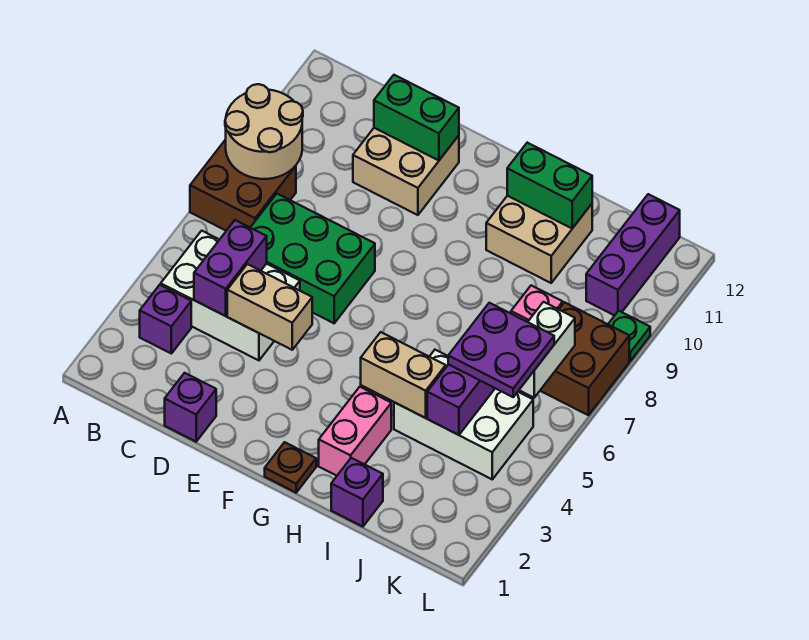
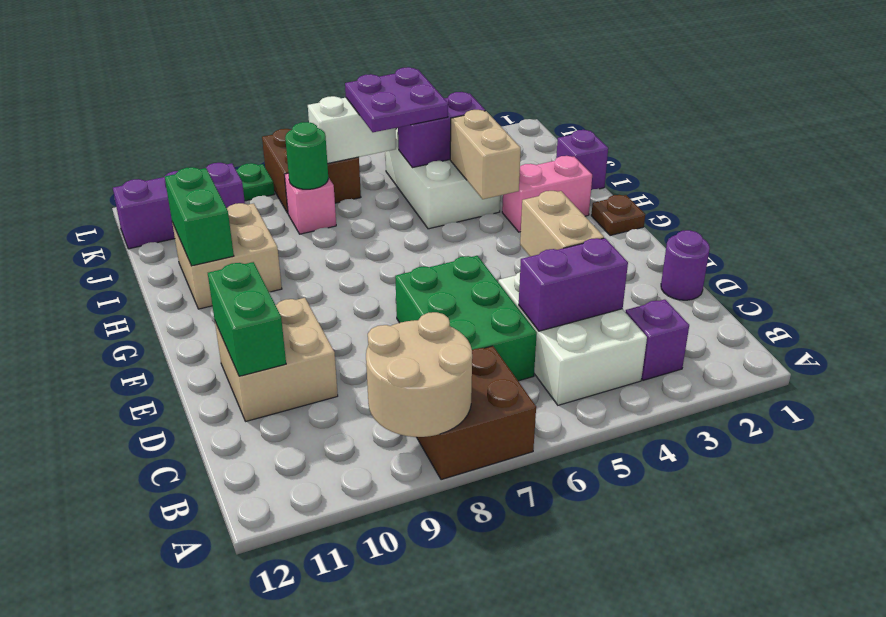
purple brick D1 level 1 -> purple round brick D1 level 1
none -> green round brick J8 level 2

